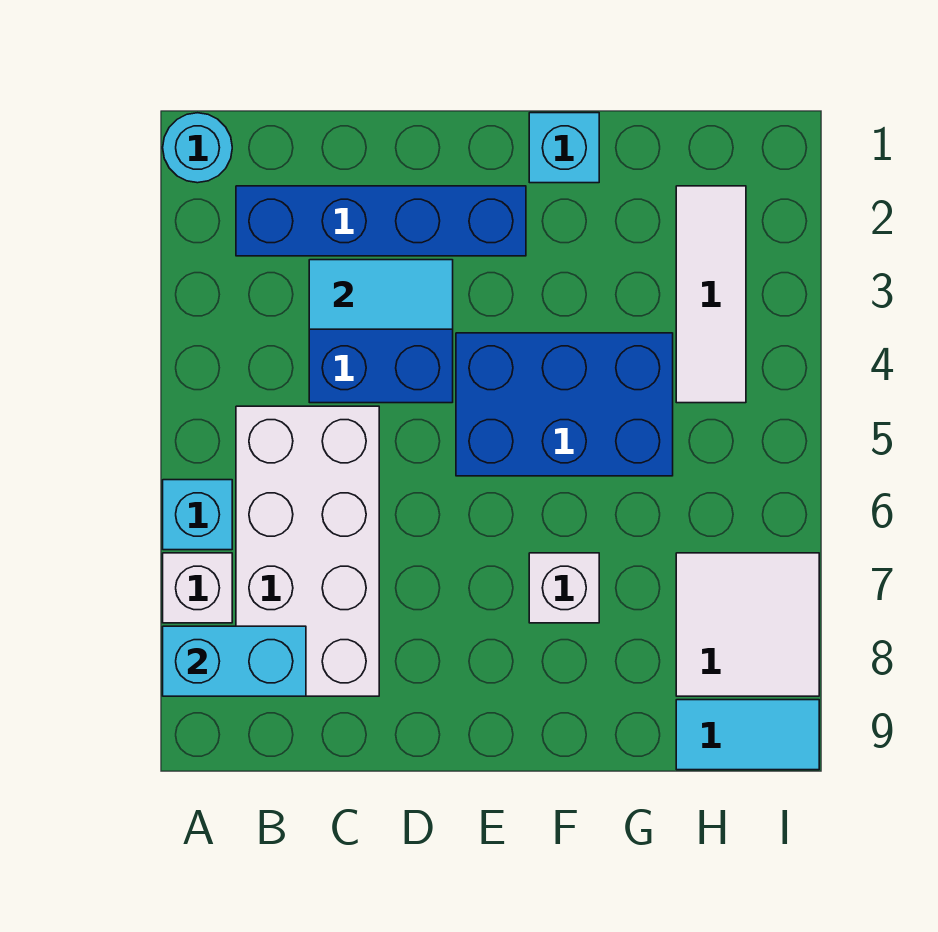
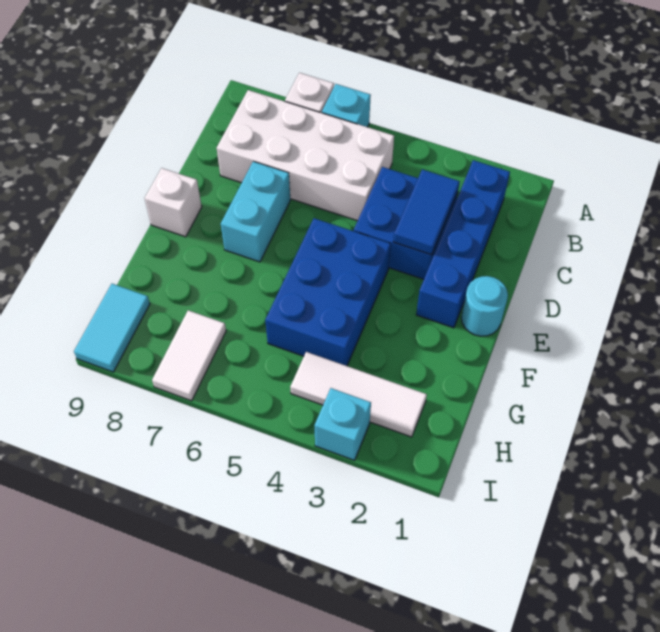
cyan round brick A1 level 1 -> cyan round brick E1 level 1
cyan brick A8:B8 level 2 -> cyan brick D7:E7 level 1
cyan tile C3:D3 level 2 -> blue tile C3:D3 level 2
cyan brick F1 level 1 -> cyan brick I3 level 1
white brick F7 level 1 -> white brick E9 level 1
white tile H7:I8 level 1 -> white tile H7:I7 level 1

